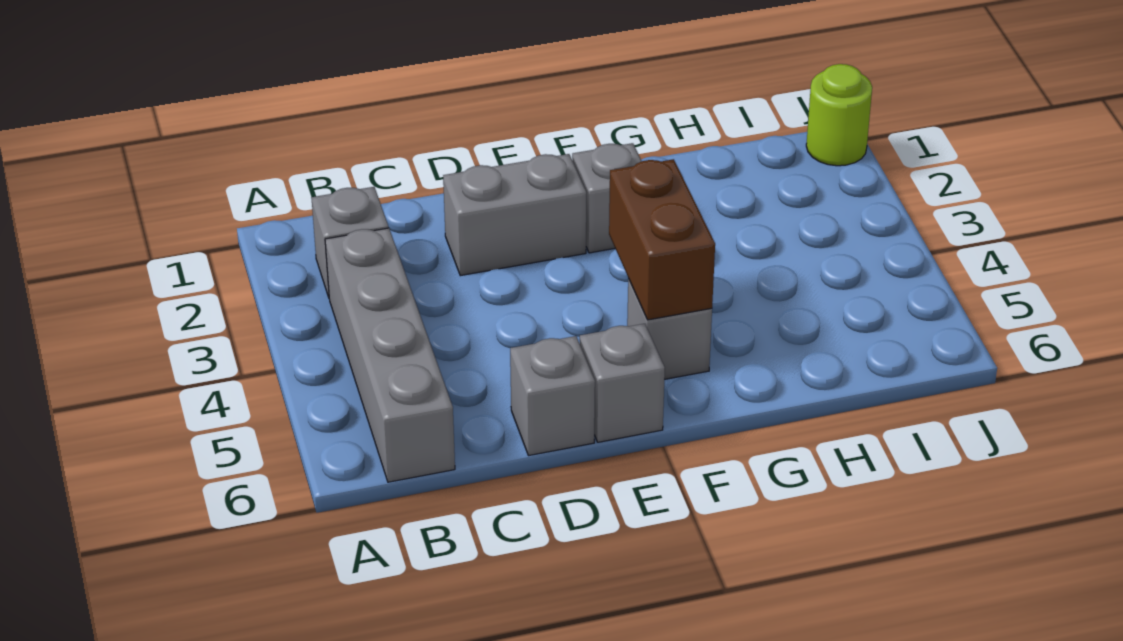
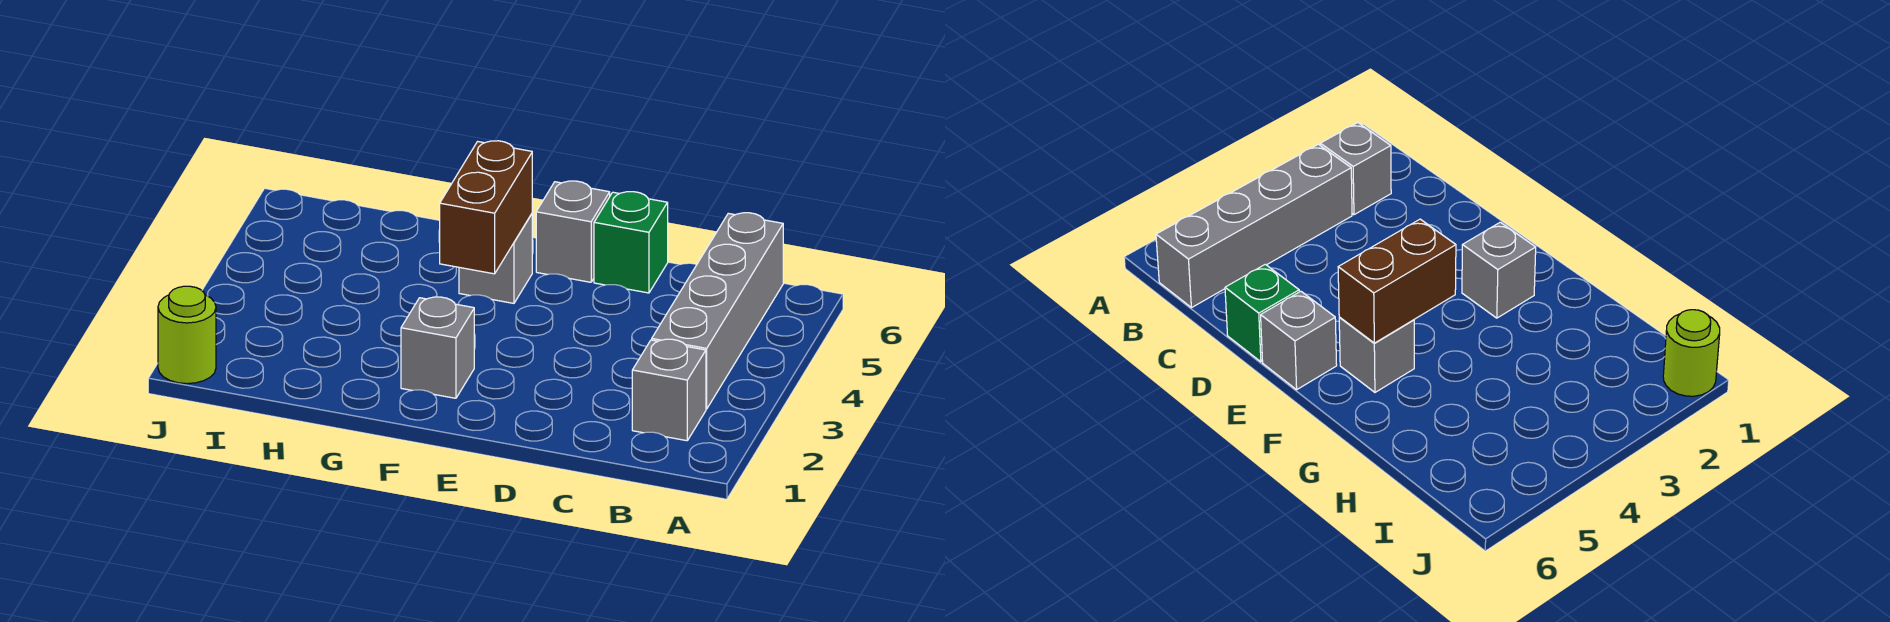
grey brick D2:E2 level 1 -> none
grey brick D6 level 1 -> green brick D6 level 1

